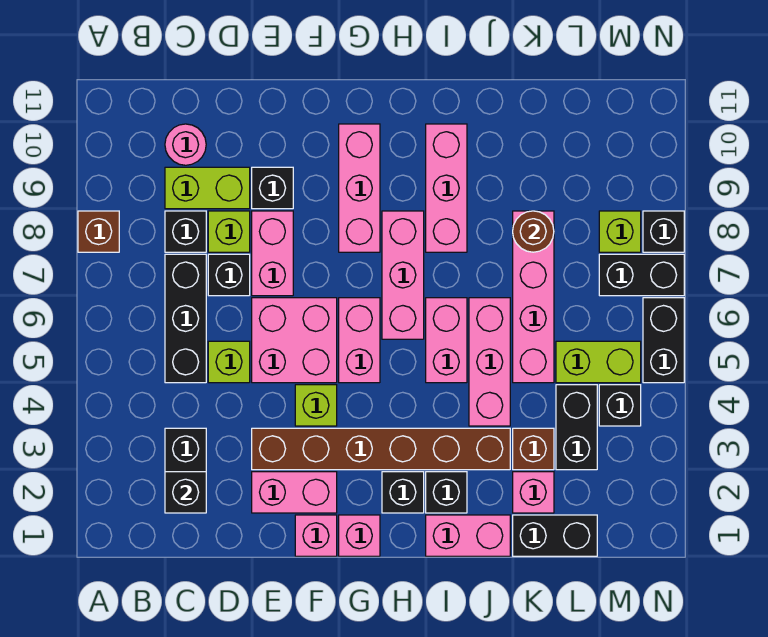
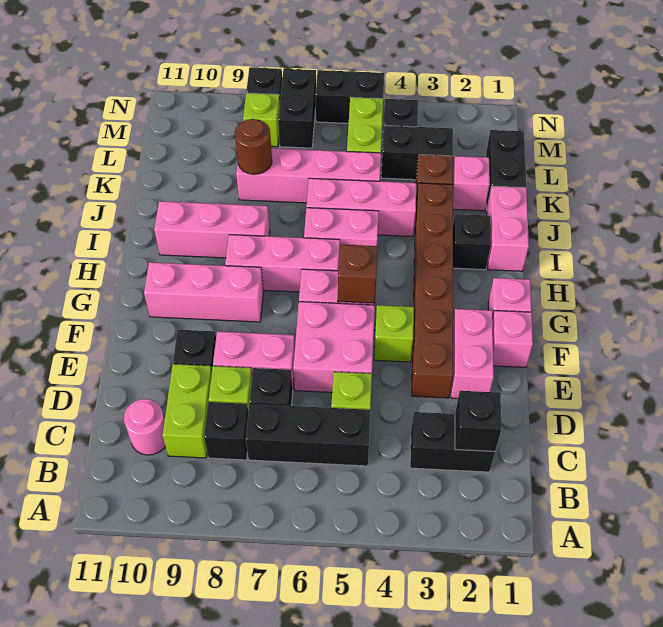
brown brick A8 level 1 -> brown brick G5 level 2
black brick H2 level 1 -> none

